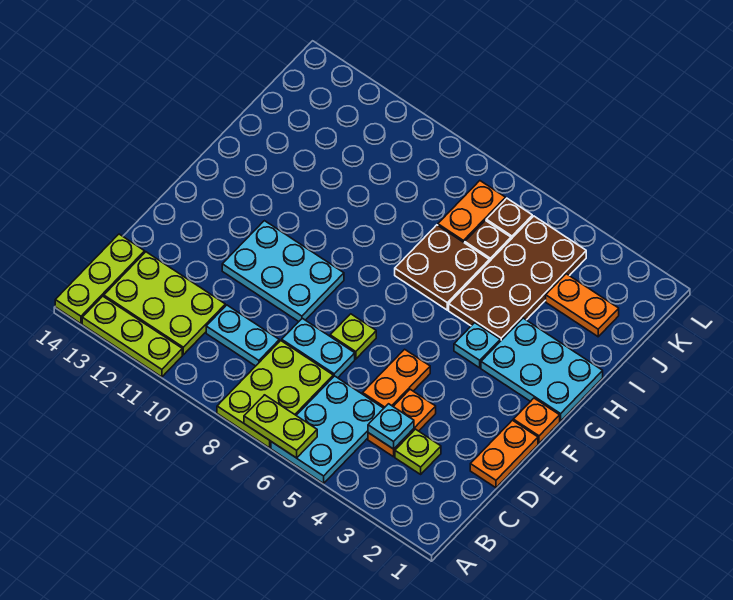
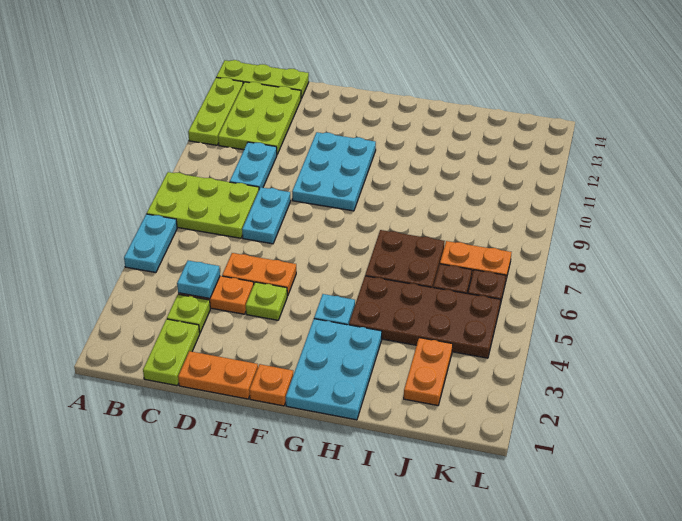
cyan plate A5:C6 level 1 -> cyan plate A5:A6 level 1
lime plate A6:A7 level 2 -> lime plate C1:C2 level 1
lime plate E7 level 1 -> lime plate E4 level 1

